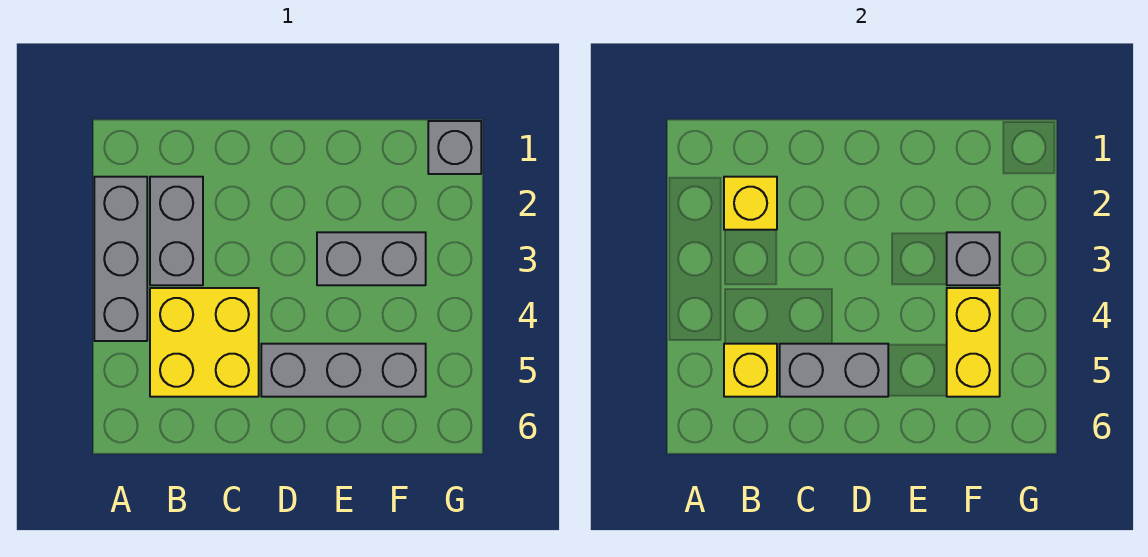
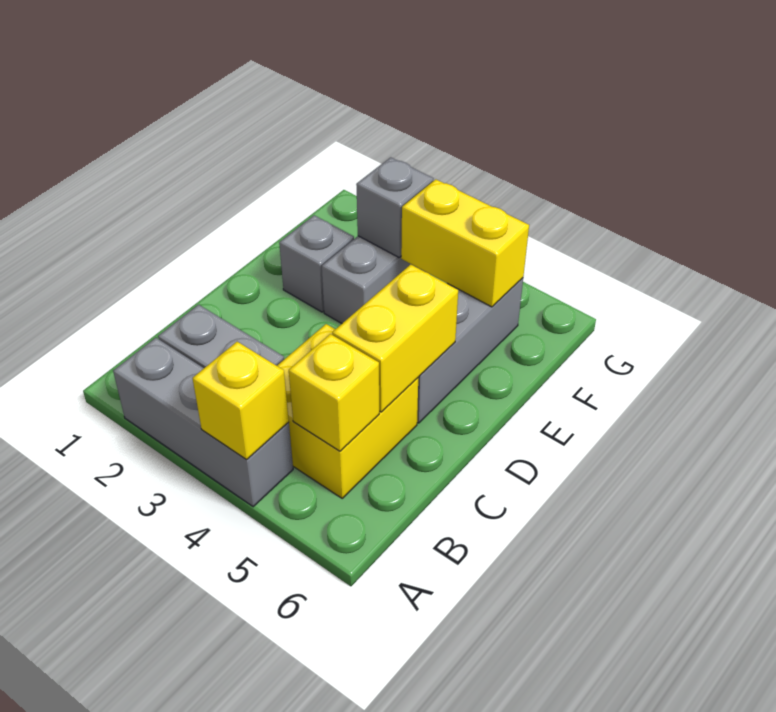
yellow brick B2 level 2 -> yellow brick A4 level 2
grey brick C5:D5 level 2 -> yellow brick C5:D5 level 2
grey brick G1 level 1 -> grey brick E2 level 1

